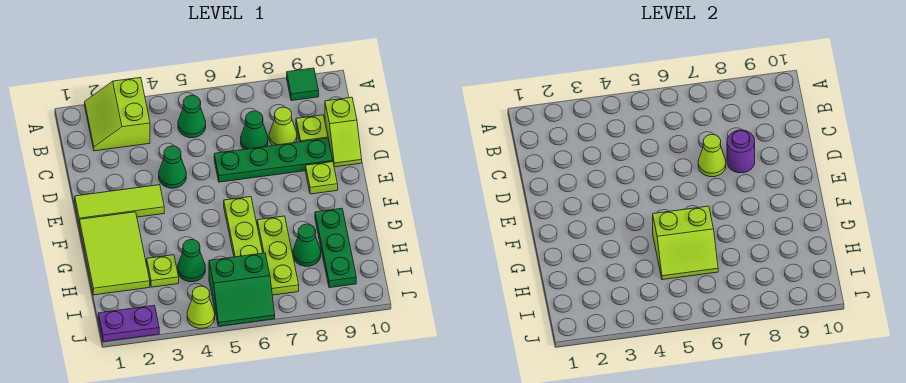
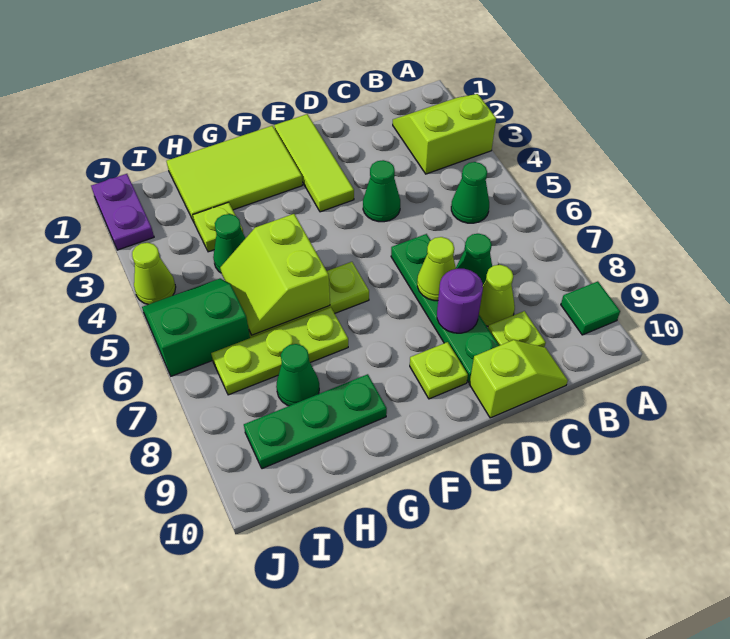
lime slope C10:D10 level 1 top C -> lime slope C10:D10 level 1 top D
green slope I5:J6 level 1 top I -> green slope I5:J6 level 1 top 6

